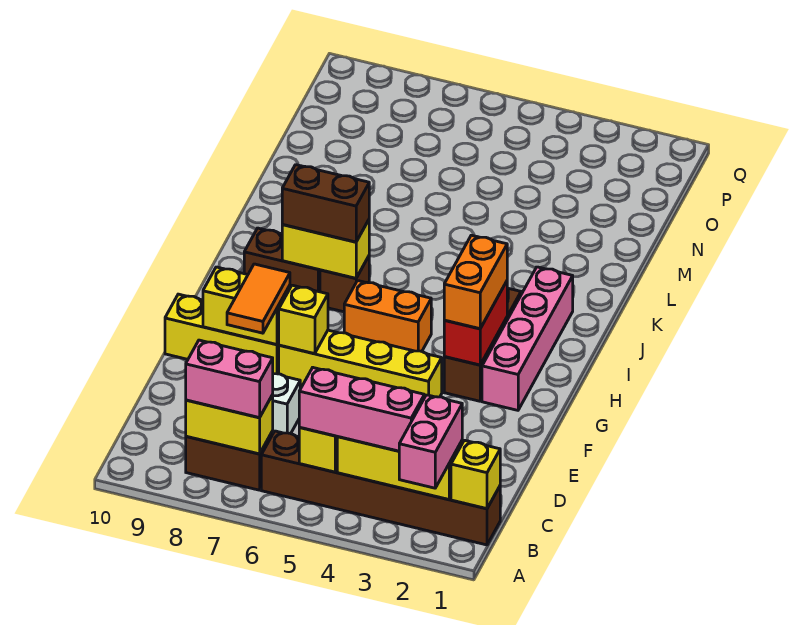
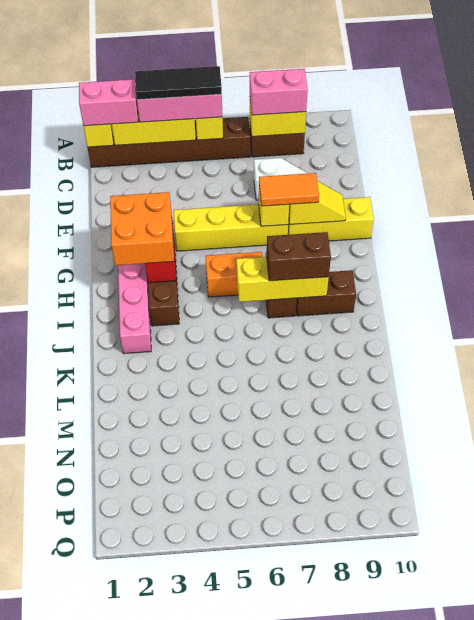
pink brick A2:B2 level 3 -> pink brick B1:B2 level 3
none -> black tile B3:B5 level 4
orange tile E8:F8 level 3 -> orange tile F7:F8 level 3
yellow brick F8:F9 level 2 -> yellow slope F8:F9 level 2 top 8
orange brick G3:H3 level 3 -> orange brick G2:H3 level 3
yellow brick I7:I8 level 2 -> yellow brick I6:I8 level 2

